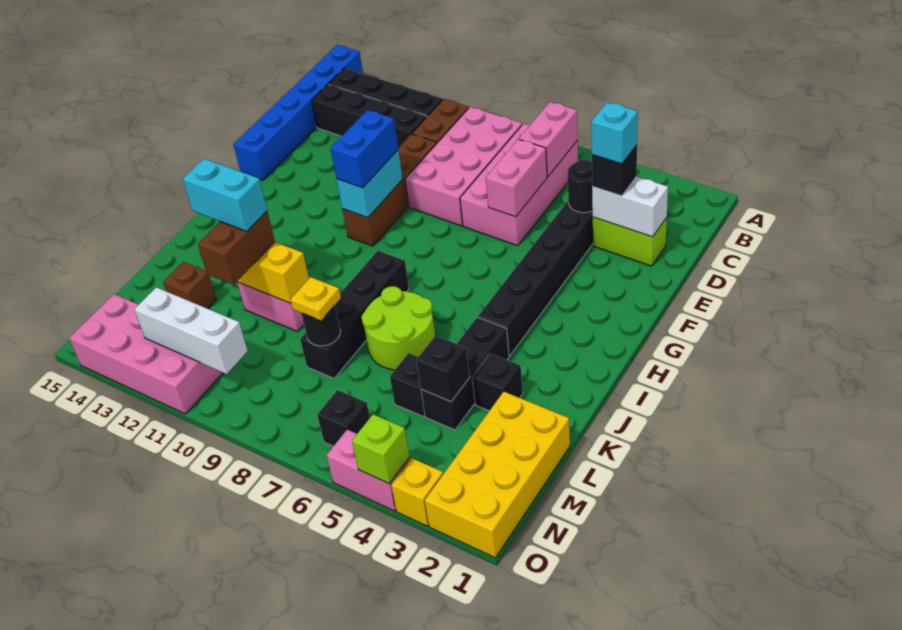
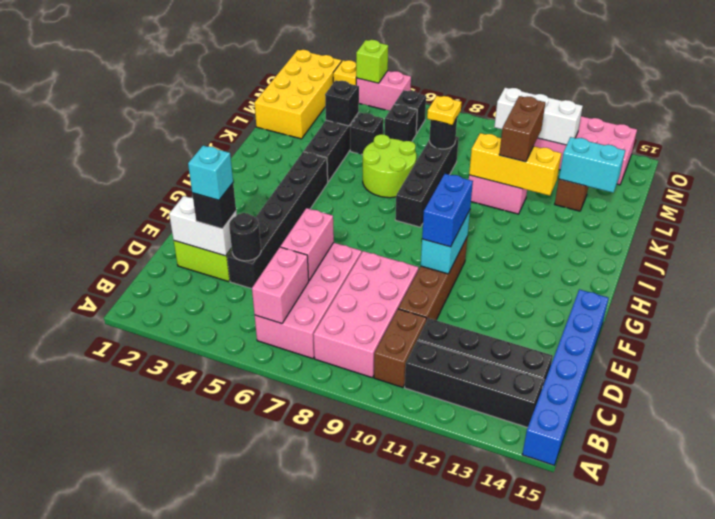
black brick K3 level 1 -> black brick M6 level 1
cyan brick K11:K12 level 4 -> cyan brick L13:L14 level 2

